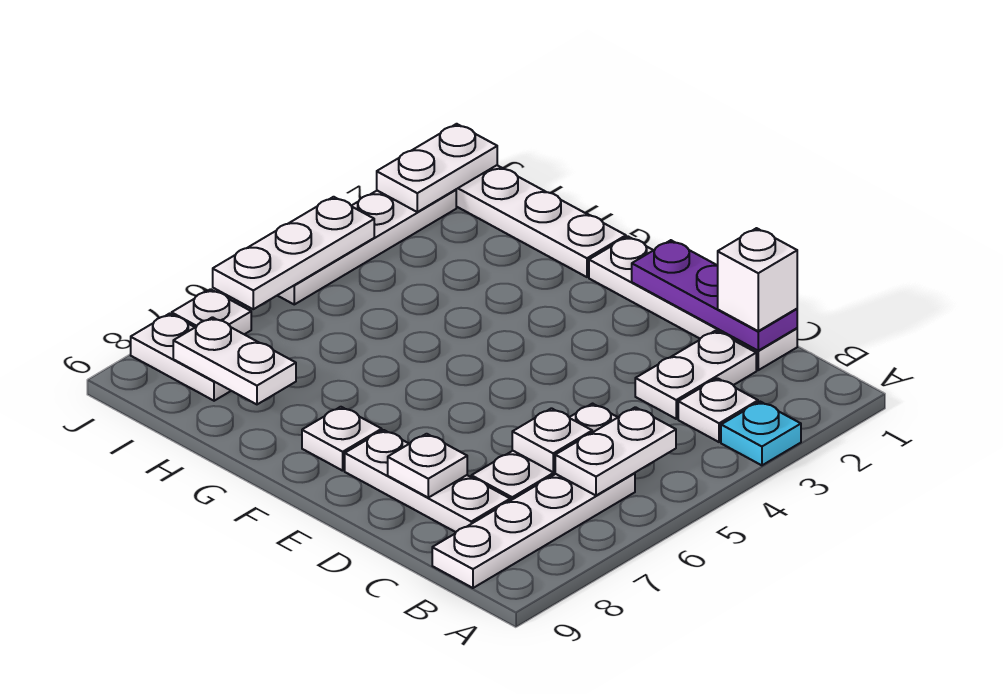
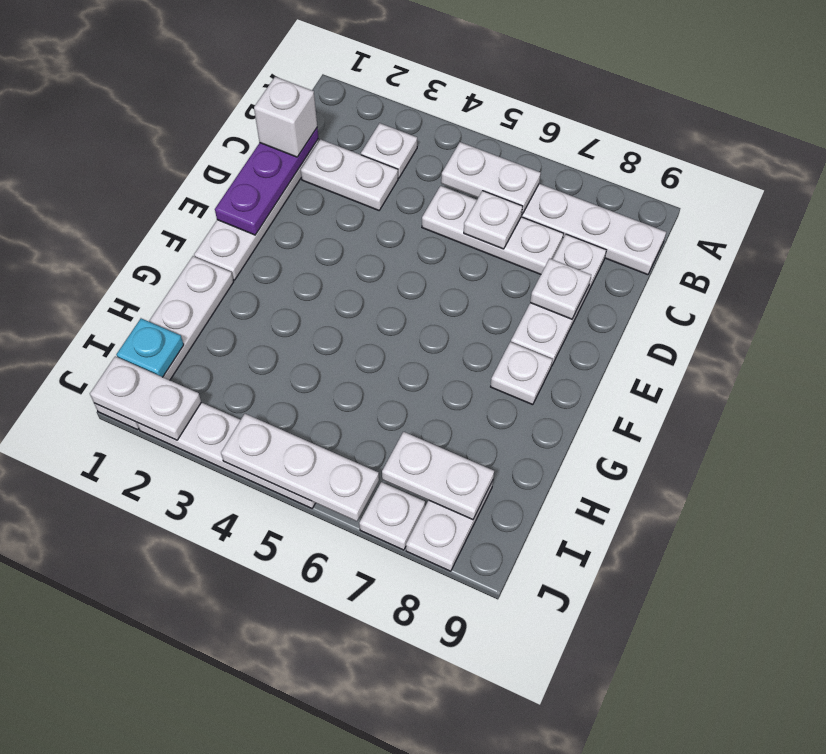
cyan plate A3 level 1 -> cyan plate I1 level 2
white plate H8:I8 level 2 -> white plate I7:I8 level 2

